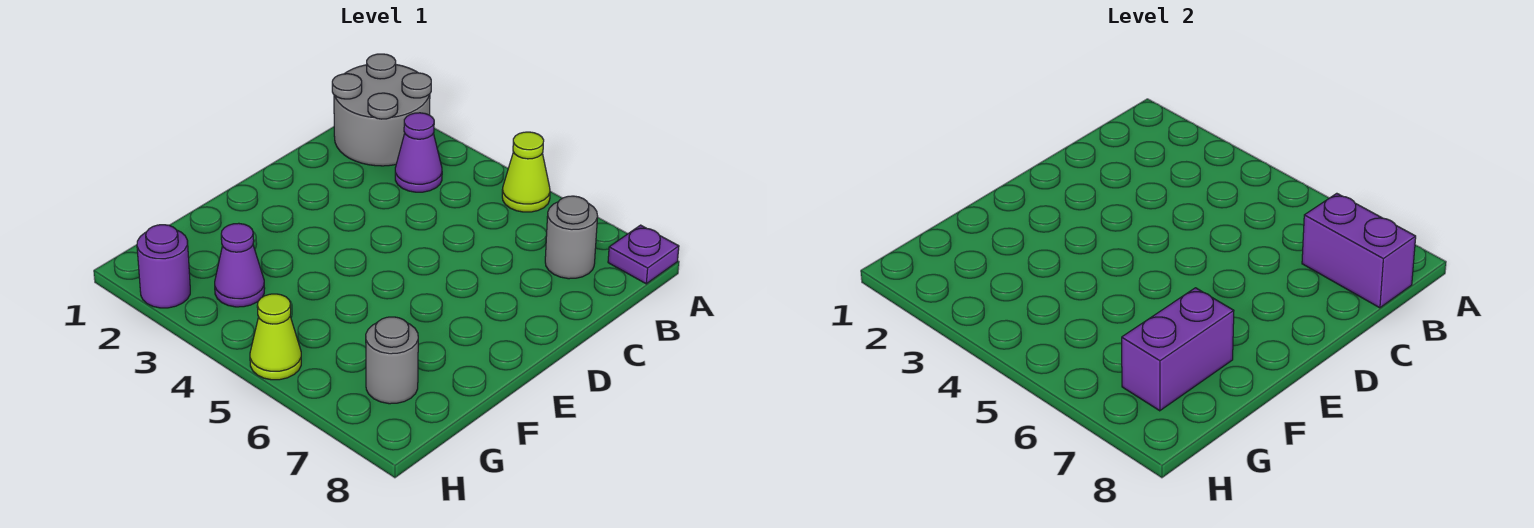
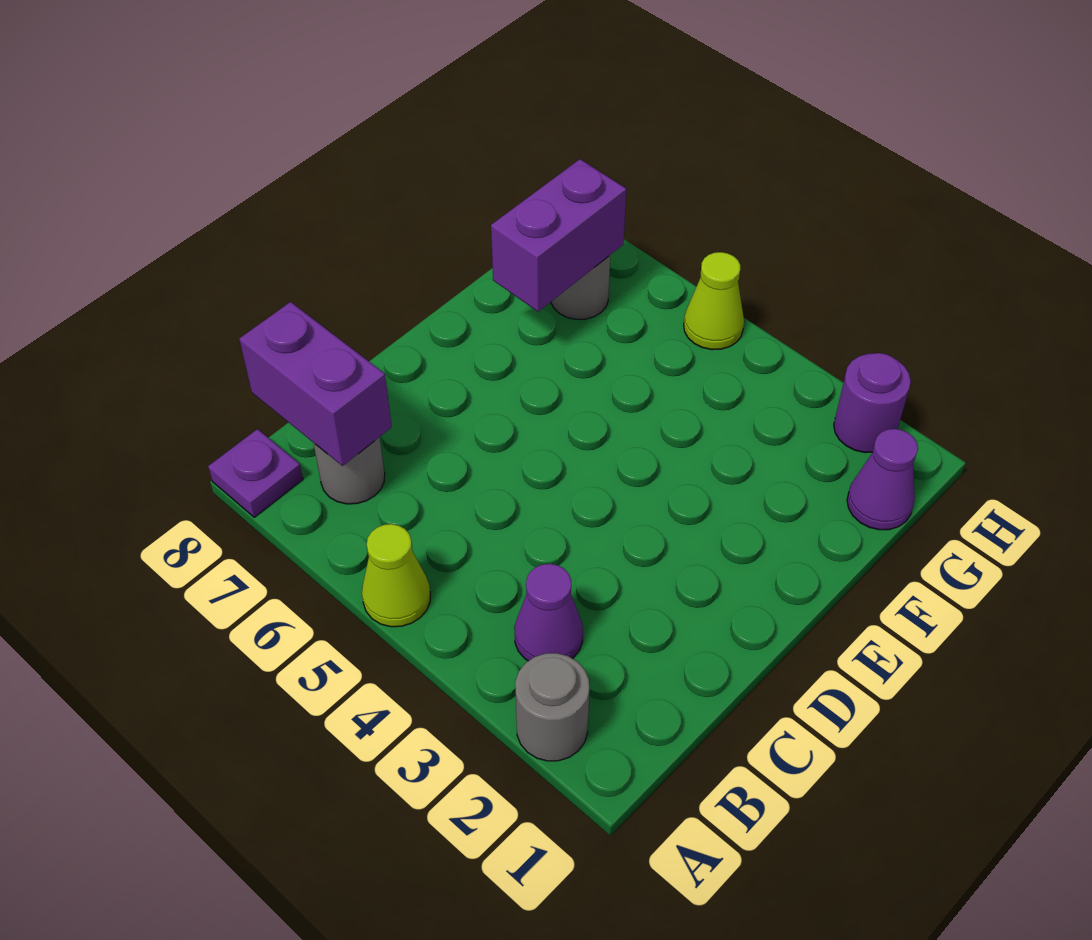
grey round brick A1:B2 level 1 -> grey round brick A2 level 1
purple cone G3 level 1 -> purple cone G1 level 1

